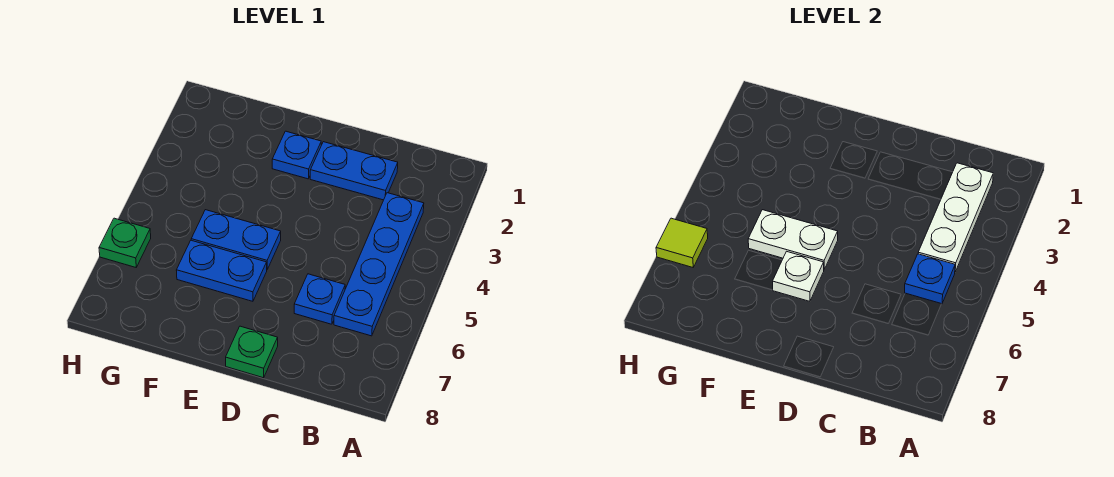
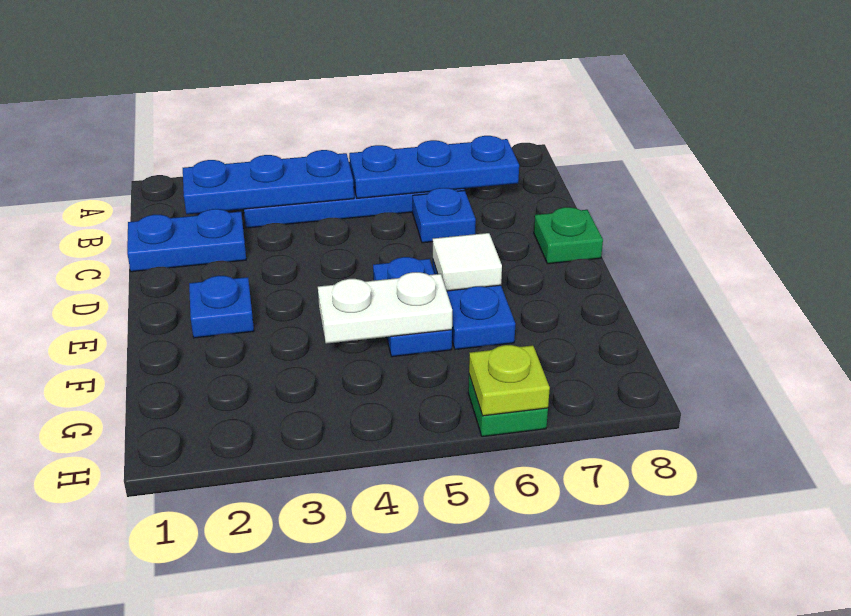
white plate B2:B4 level 2 -> blue plate B2:B4 level 2
blue plate B5 level 2 -> blue plate B5:B7 level 2
blue plate C2:D2 level 1 -> blue plate C1:C2 level 1
white plate E5:F5 level 2 -> white plate F4:F5 level 2
white plate E6 level 2 -> white tile E6 level 2
lime tile H6 level 2 -> lime plate H6 level 2

